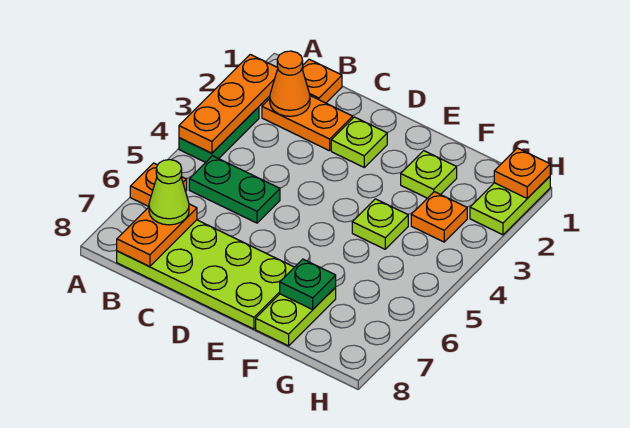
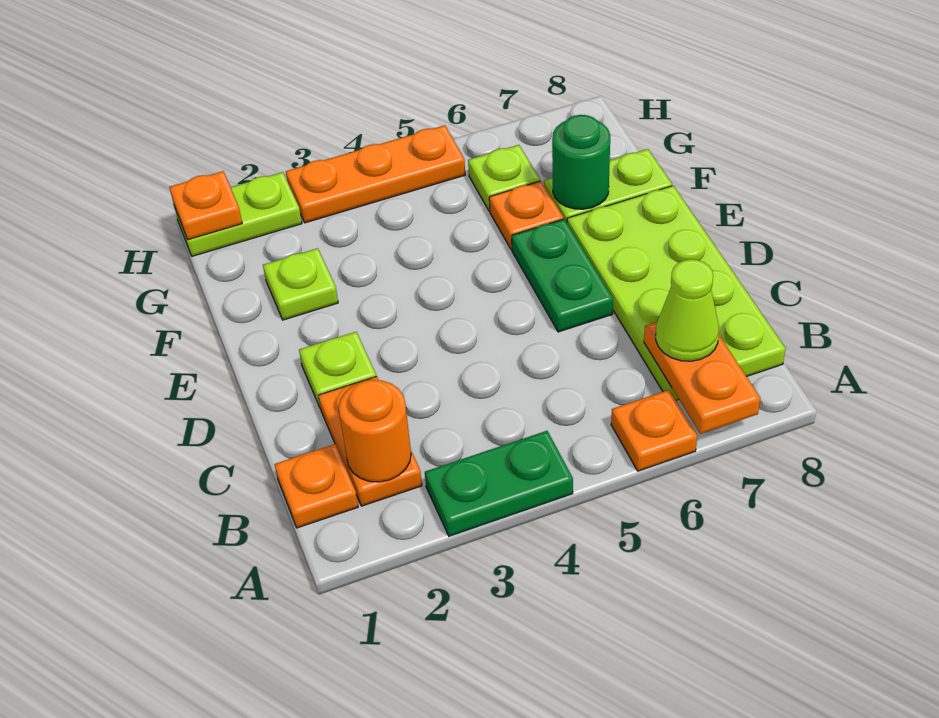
orange plate A2:A4 level 2 -> orange plate H3:H5 level 1
orange cone B2 level 2 -> orange round brick B2 level 2
green plate B5:C5 level 1 -> green plate D6:E6 level 1
orange plate B7:B8 level 2 -> orange plate A7:B7 level 2
lime plate F4 level 1 -> lime plate G6 level 1
green plate F7 level 2 -> green round brick F7 level 2
orange plate G3 level 1 -> orange plate F6 level 1

